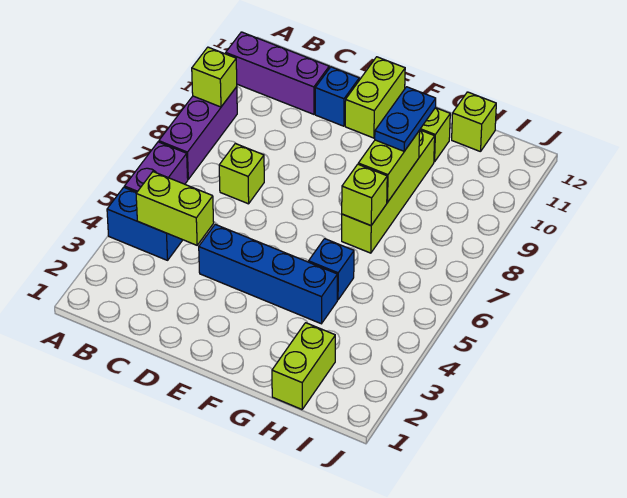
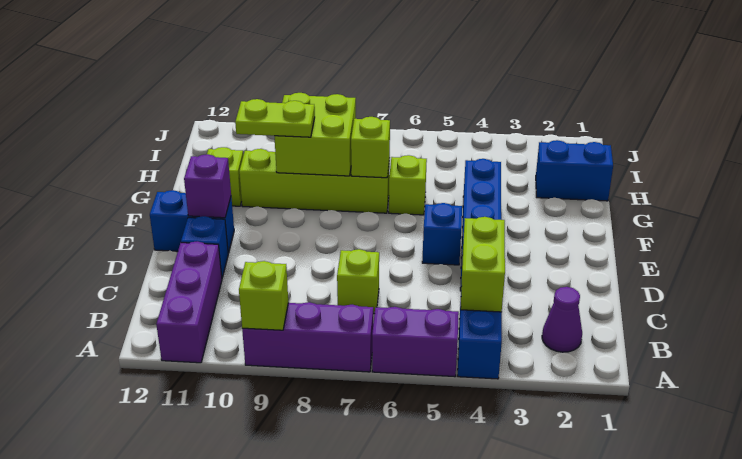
none -> purple cone B2 level 1
lime brick E11:E12 level 1 -> blue brick E11:E12 level 1
none -> purple brick E11 level 2
blue brick G5 level 1 -> blue brick E5 level 1
lime brick G8:G9 level 2 -> lime brick G8:H9 level 2
blue plate G9:G10 level 3 -> lime plate G9:G10 level 3
lime brick H1:H2 level 1 -> blue brick H1:H2 level 1
lime brick H12 level 1 -> lime brick G6 level 1

